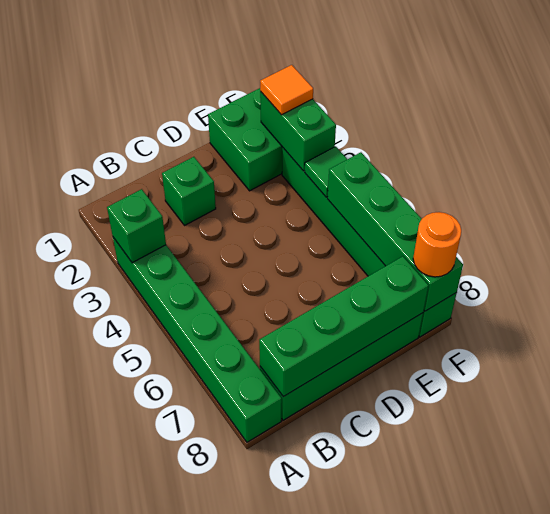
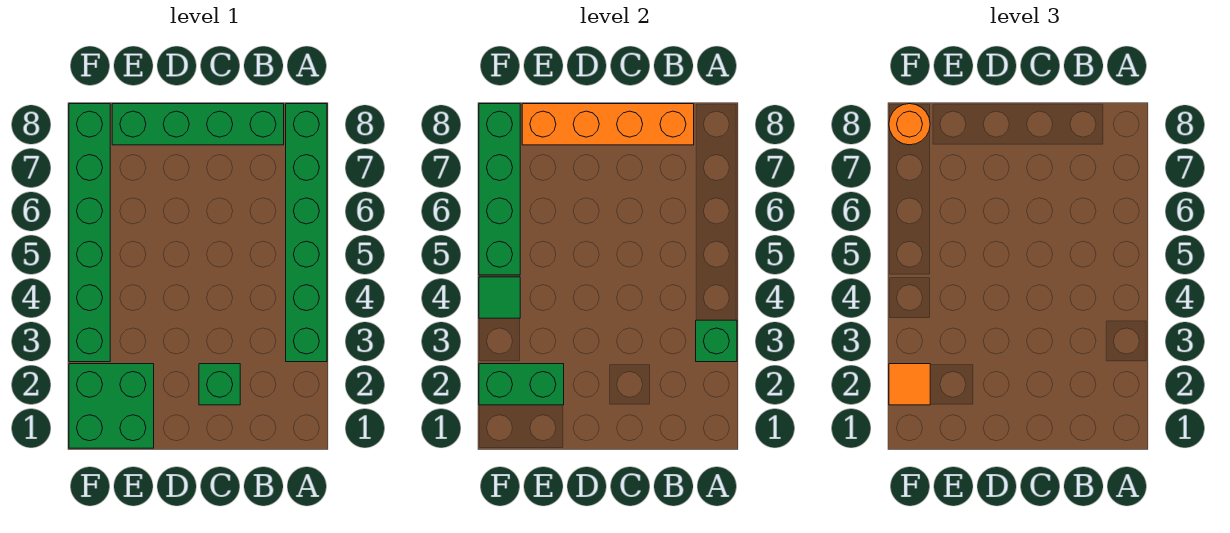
green brick B8:E8 level 2 -> orange brick B8:E8 level 2
green brick F2:F3 level 2 -> green brick E2:F2 level 2

